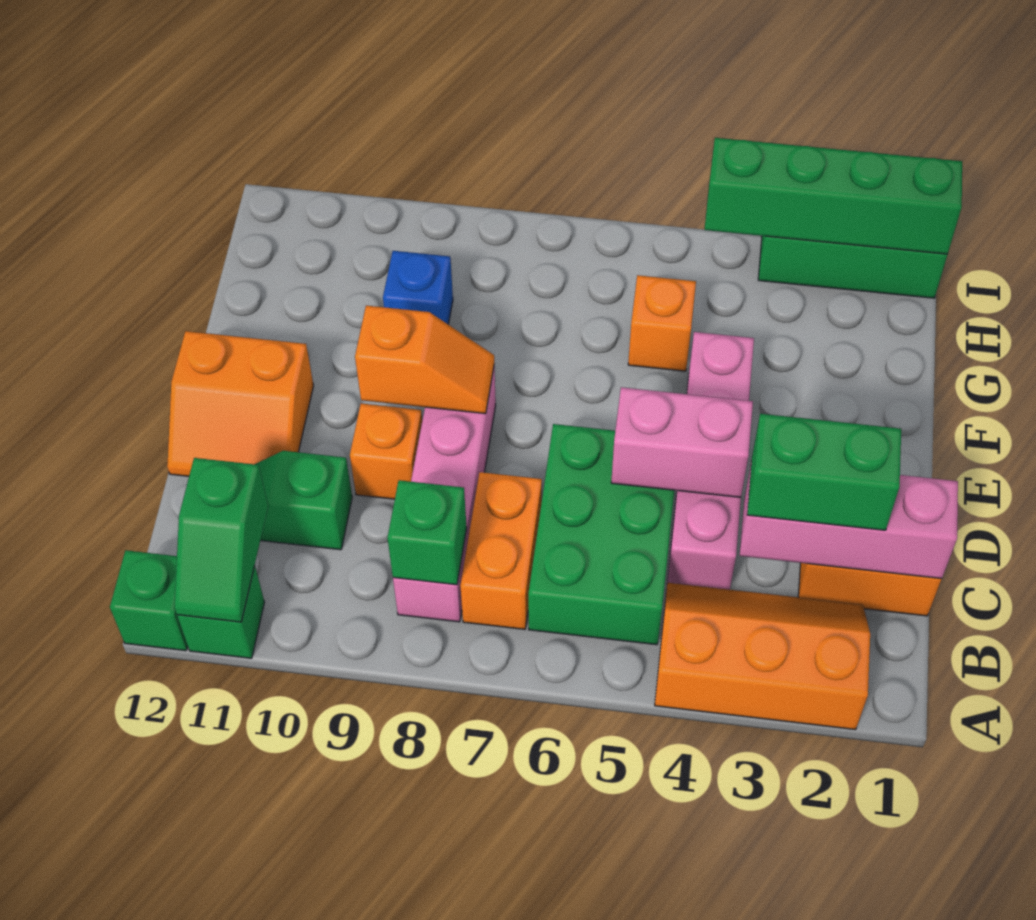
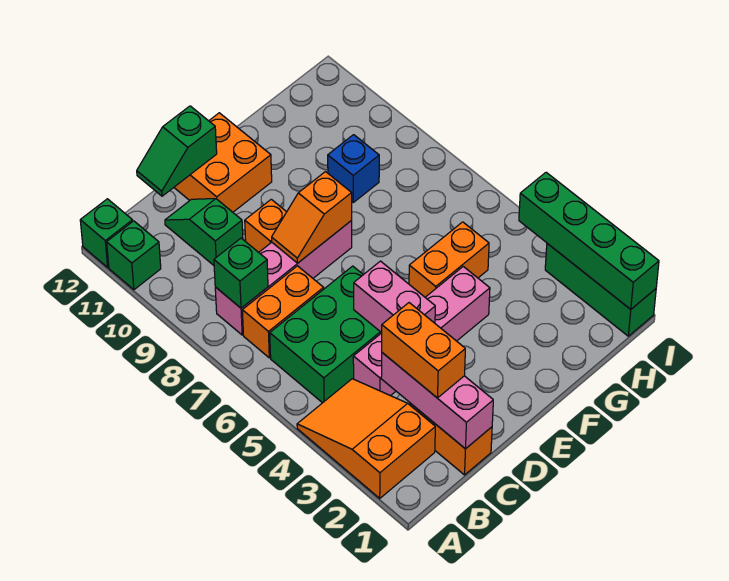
orange slope A2:B4 level 1 top A -> orange slope A2:B4 level 1 top 2
green slope A11:B11 level 2 top B -> green slope C12:D12 level 2 top D
green brick C2:C3 level 3 -> orange brick C2:C3 level 3
orange slope D11:E12 level 1 top E -> orange brick D11:E12 level 1
orange slope E8:E9 level 2 top 9 -> orange slope D8:E8 level 2 top E
orange brick G5 level 1 -> orange brick F5:G5 level 1

